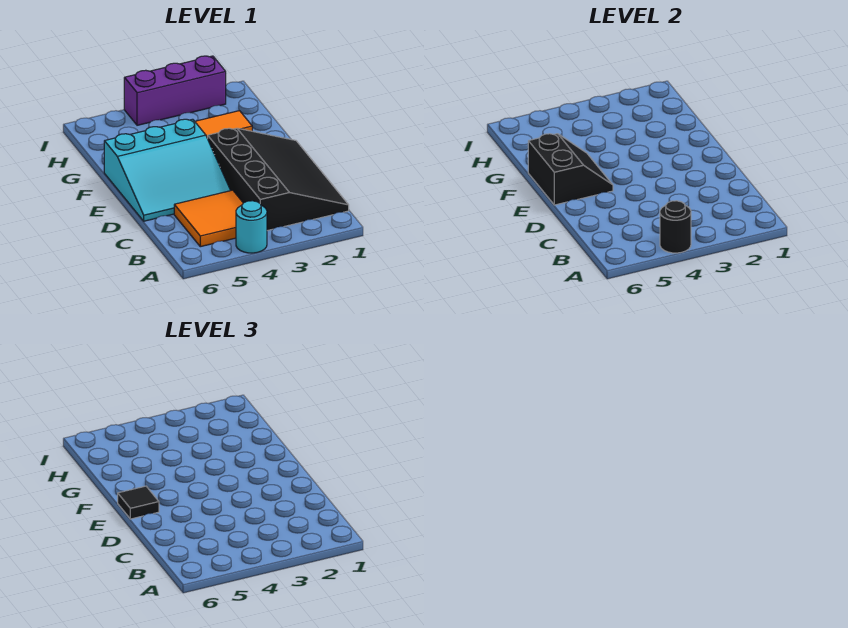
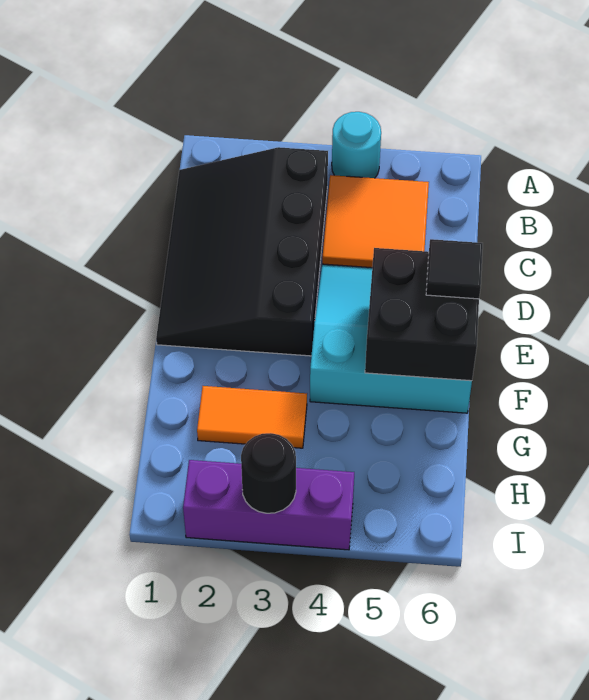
black round brick A4 level 2 -> black round brick I3 level 2
black slope E5:F6 level 2 top 6 -> black brick E5:F6 level 2

